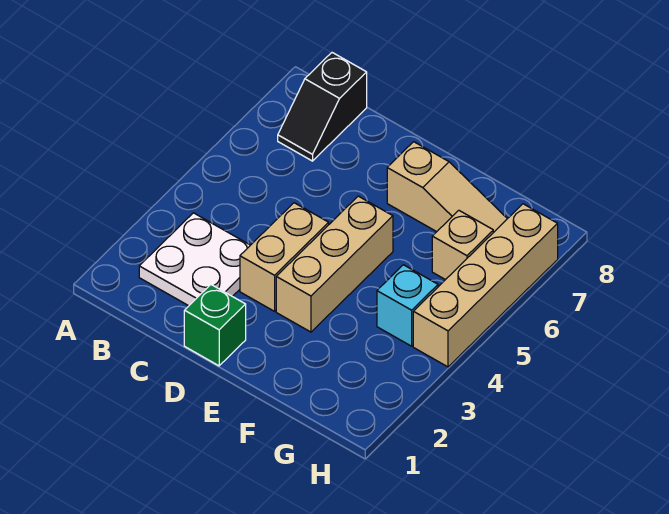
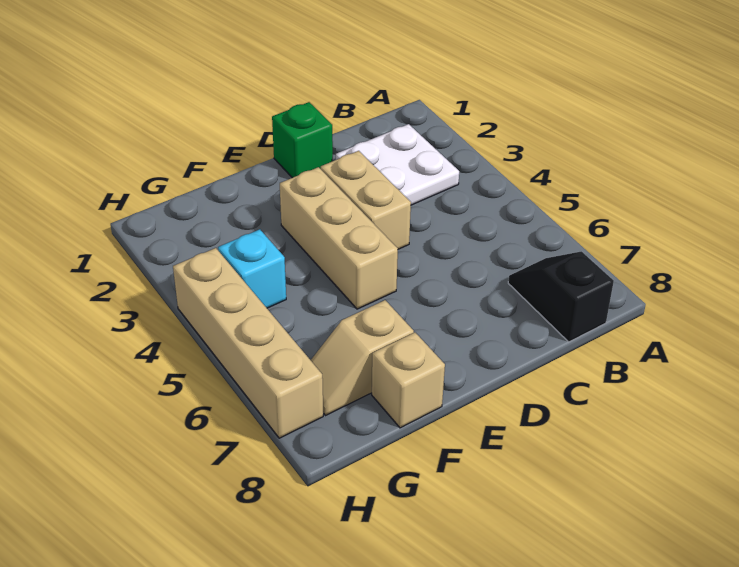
tan slope E7:G7 level 1 top E -> tan slope F7:G7 level 1 top F
tan brick G6 level 1 -> tan brick F8 level 1

